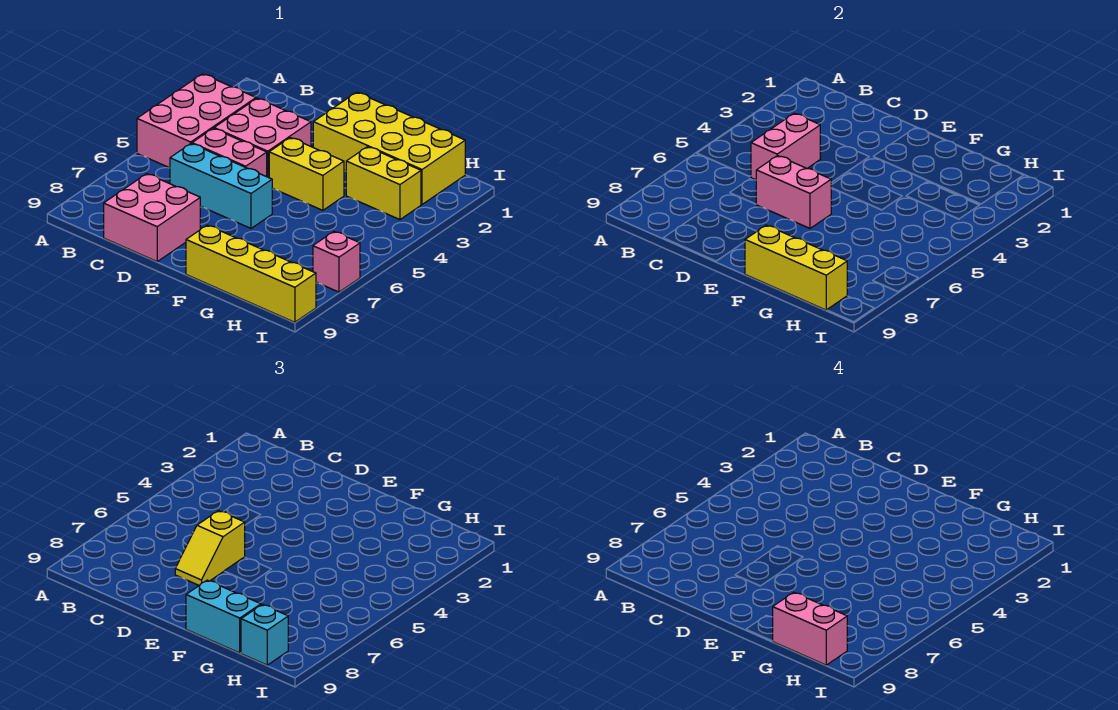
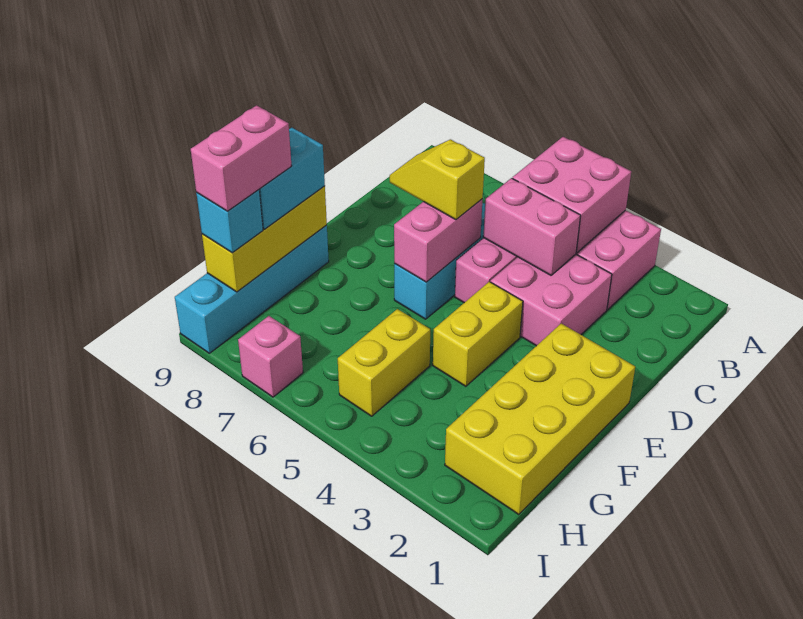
pink brick C8:D9 level 1 -> pink brick A4:B5 level 2
yellow brick F9:I9 level 1 -> cyan brick F9:I9 level 1
yellow brick G3:H3 level 1 -> yellow brick G5:H5 level 1

